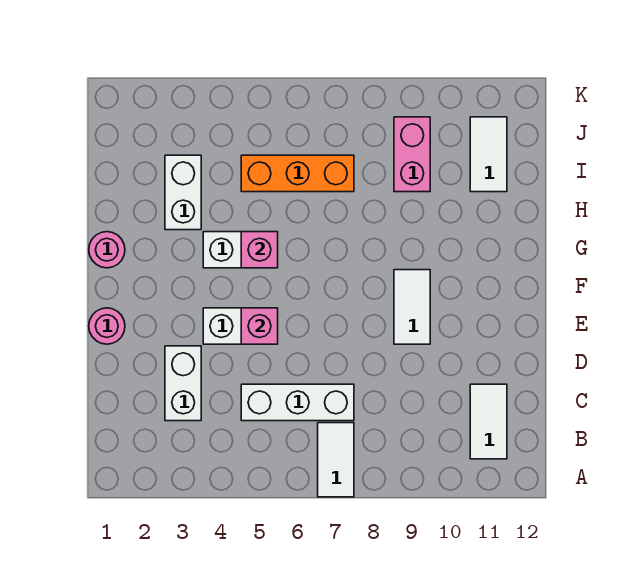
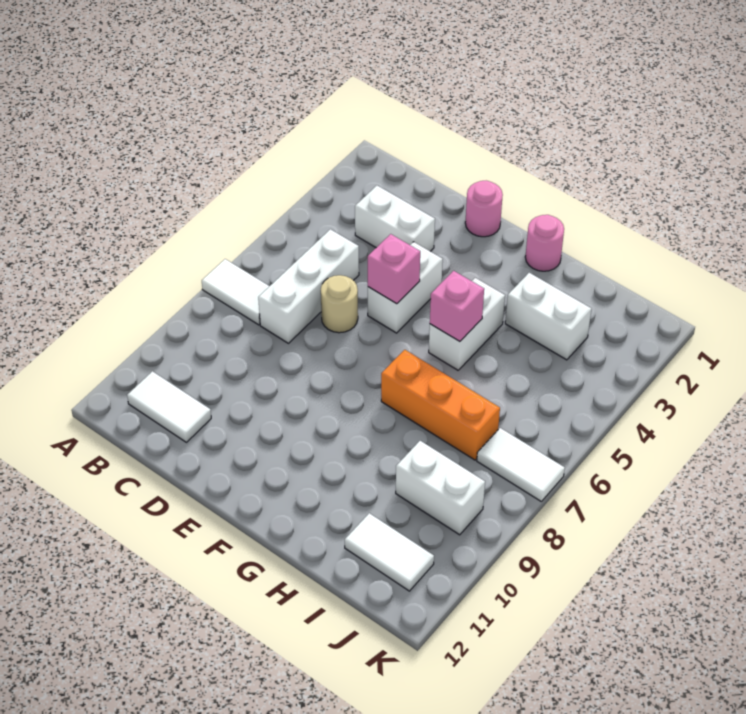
none -> tan round brick D6 level 1
white tile E9:F9 level 1 -> white tile J7:K7 level 1
orange brick I5:I7 level 1 -> orange brick G7:I7 level 1
pink brick I9:J9 level 1 -> white brick I9:J9 level 1

